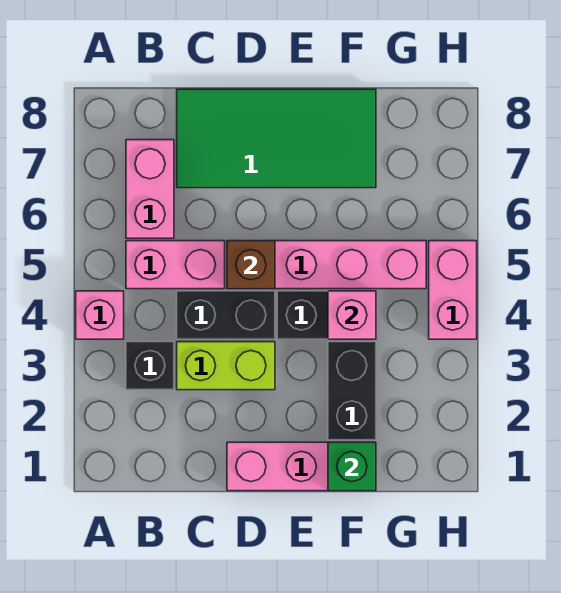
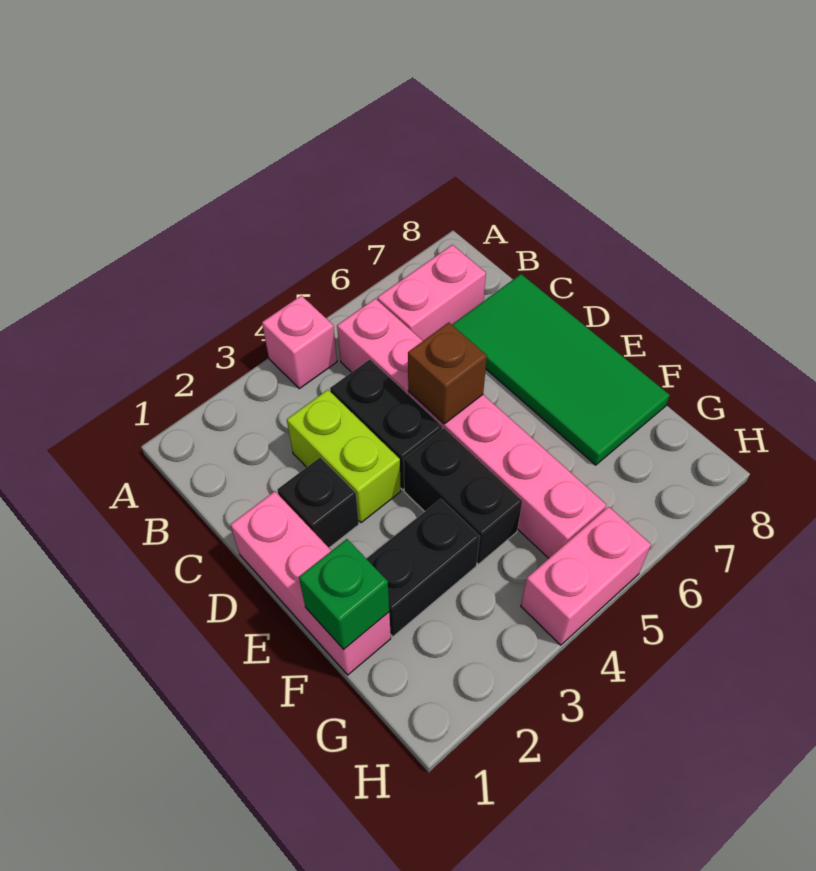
black brick B3 level 1 -> black brick D2 level 1
pink brick F4 level 2 -> none

